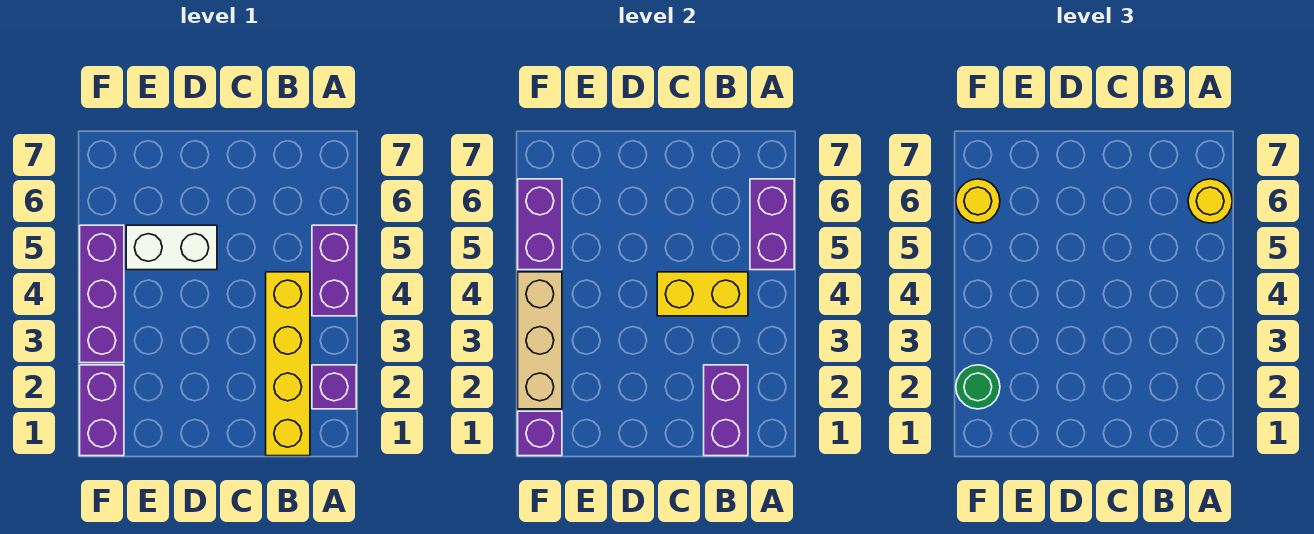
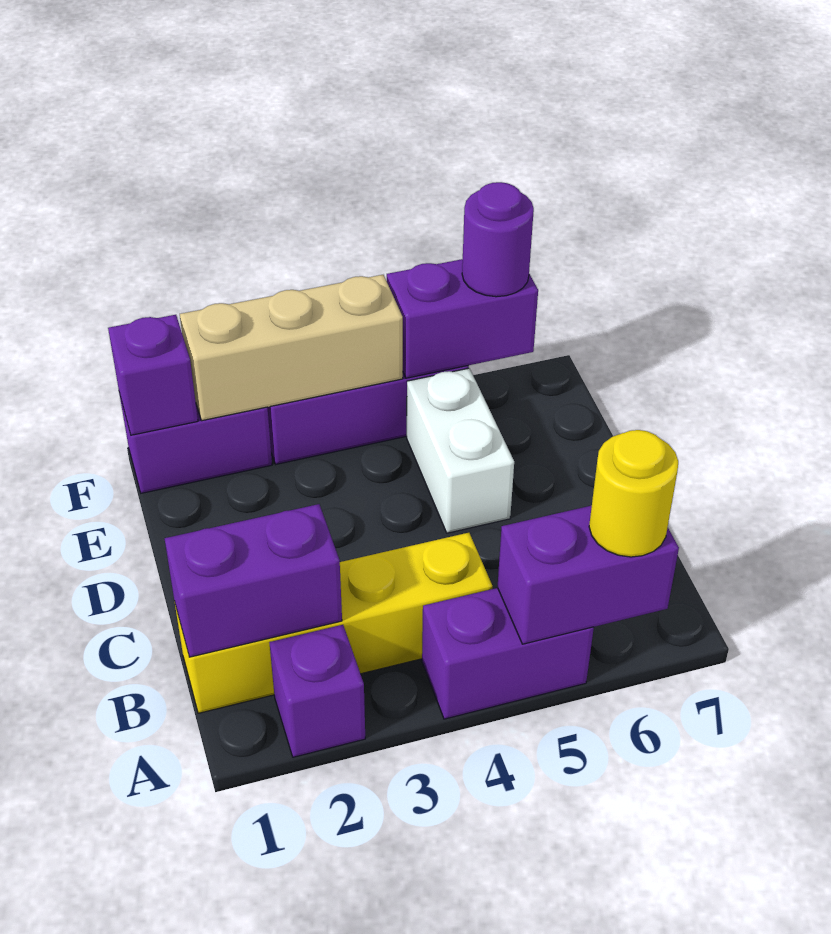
yellow brick B4:C4 level 2 -> none
green round brick F2 level 3 -> none
yellow round brick F6 level 3 -> purple round brick F6 level 3

